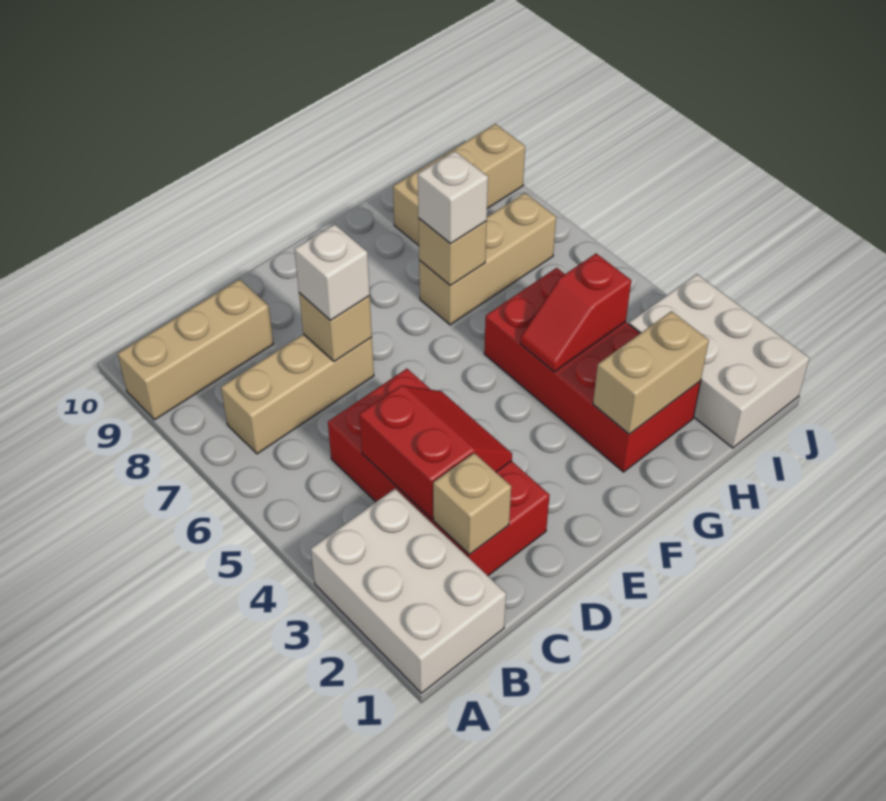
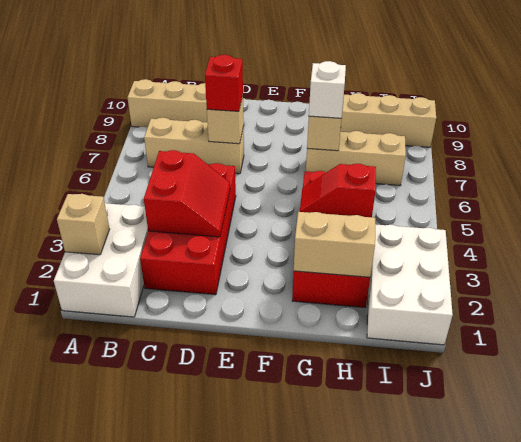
tan brick C2 level 2 -> tan brick A2 level 2
white brick D7 level 3 -> red brick D7 level 3

